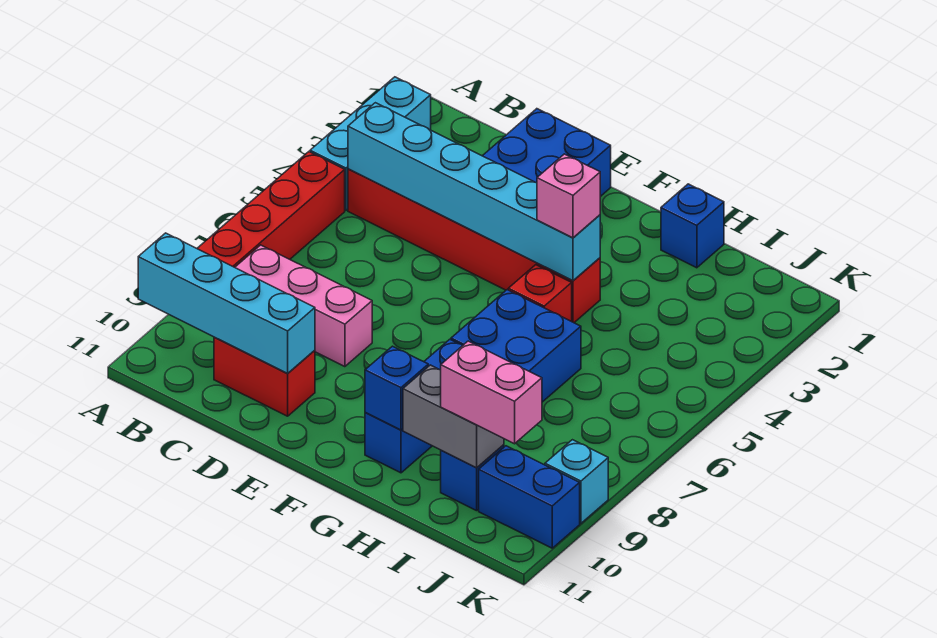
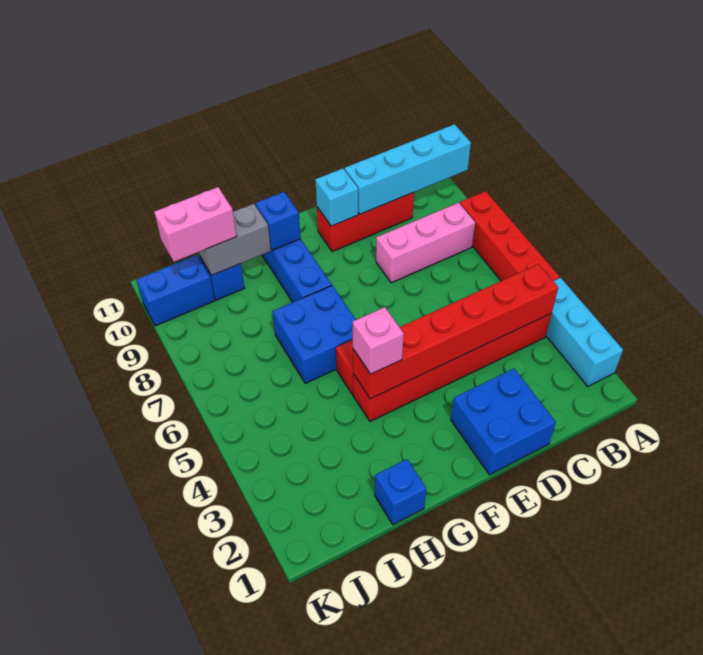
cyan brick B4:G4 level 2 -> red brick B4:G4 level 2
red brick C10:D10 level 1 -> red brick C10:E10 level 1
cyan brick K9 level 1 -> cyan brick E10 level 2

